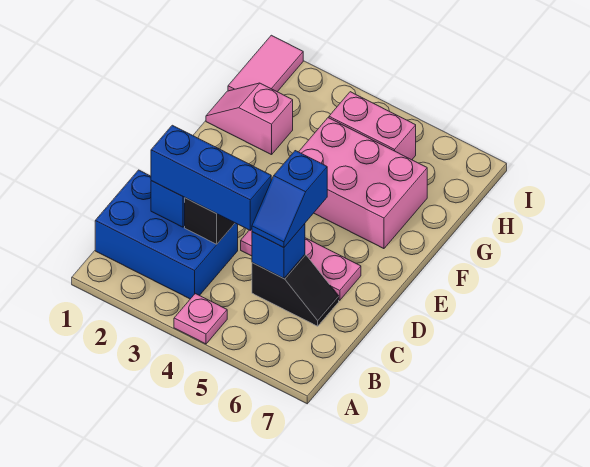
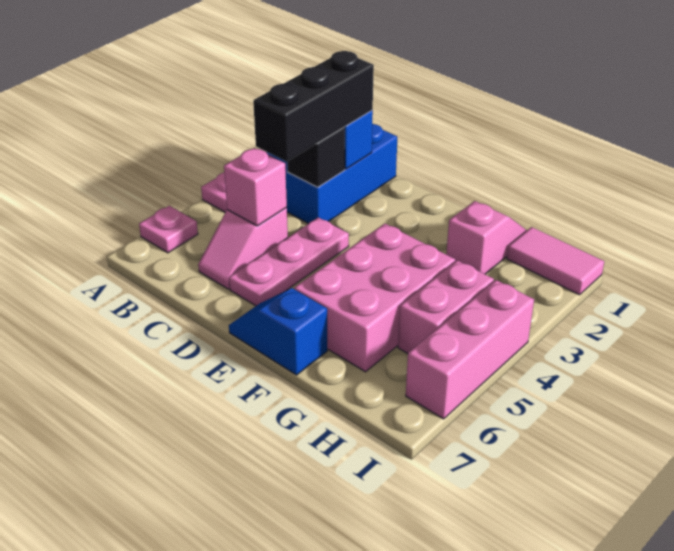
none -> pink plate A6 level 1
blue brick C2:C4 level 3 -> black brick C2:C4 level 3
black slope C5:C6 level 1 top 5 -> pink slope C5:C6 level 1 top 5
blue brick C5 level 2 -> pink brick C5 level 2
blue slope C5:D5 level 3 top D -> blue slope E7:F7 level 1 top F
none -> pink brick I4:I6 level 1

